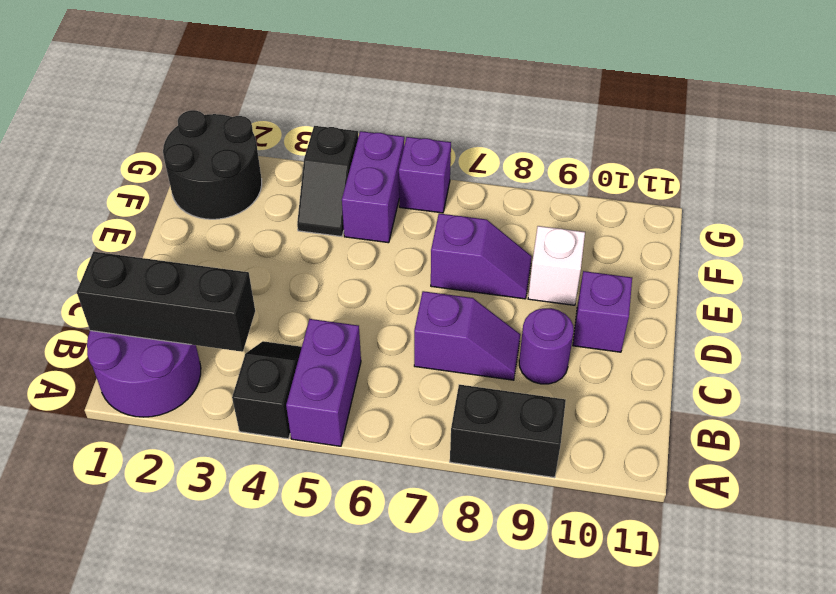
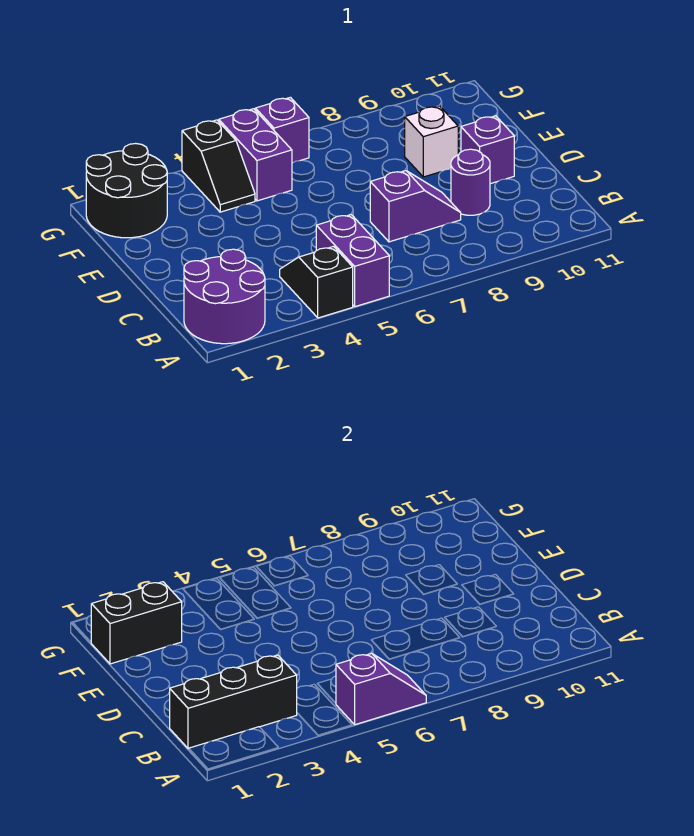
black brick A8:A9 level 1 -> black brick F1:F2 level 2
purple slope E7:E8 level 1 top 7 -> purple slope A5:A6 level 2 top 5

